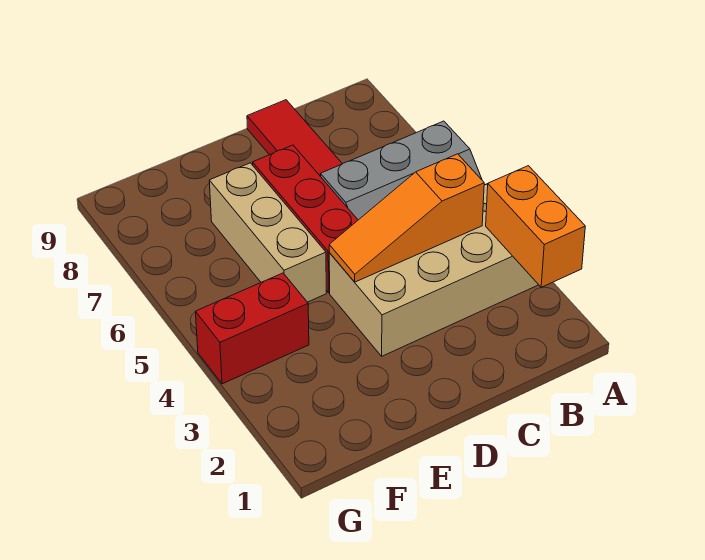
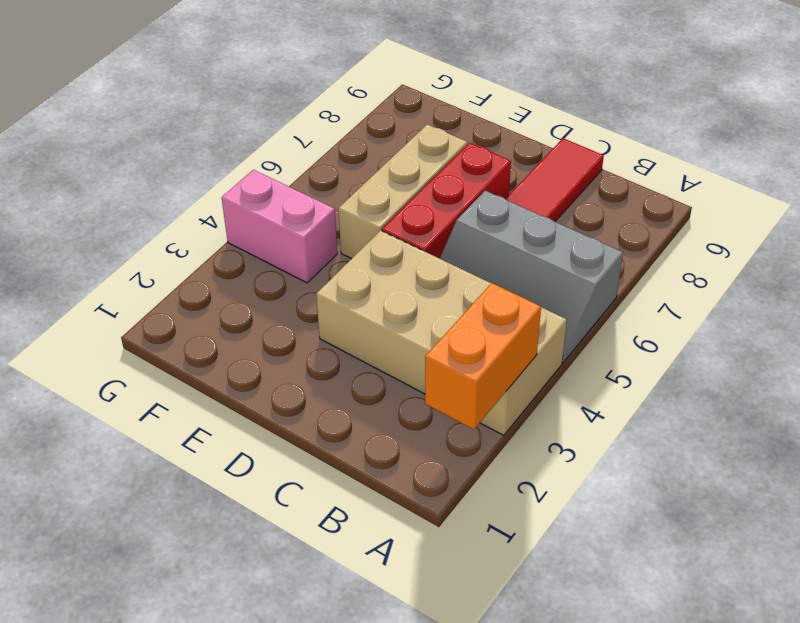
orange slope B4:D4 level 2 top B -> none
red brick F4:G4 level 1 -> pink brick F4:G4 level 1

